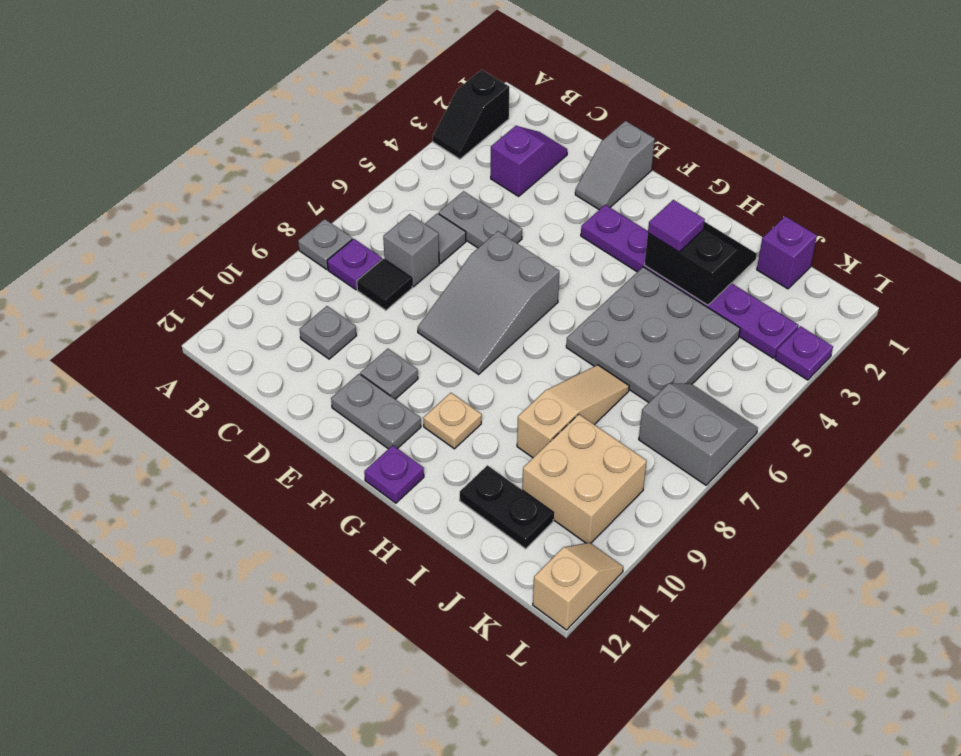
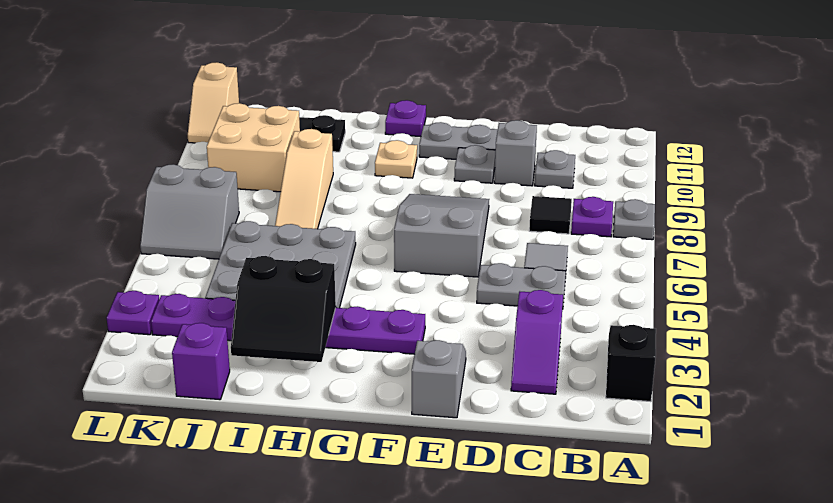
grey brick C7 level 1 -> grey brick D10 level 1
purple tile H3 level 3 -> none

